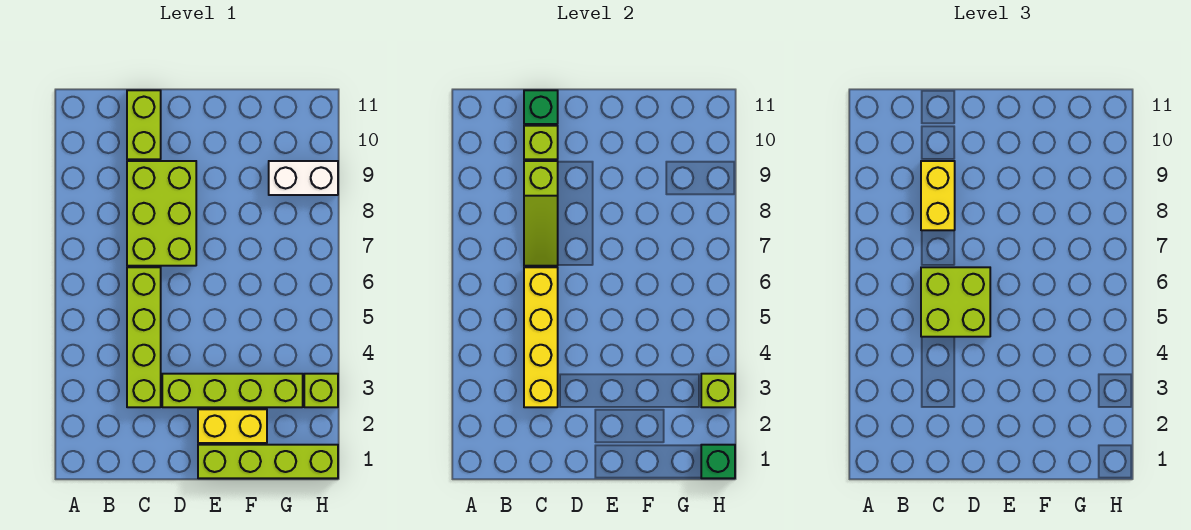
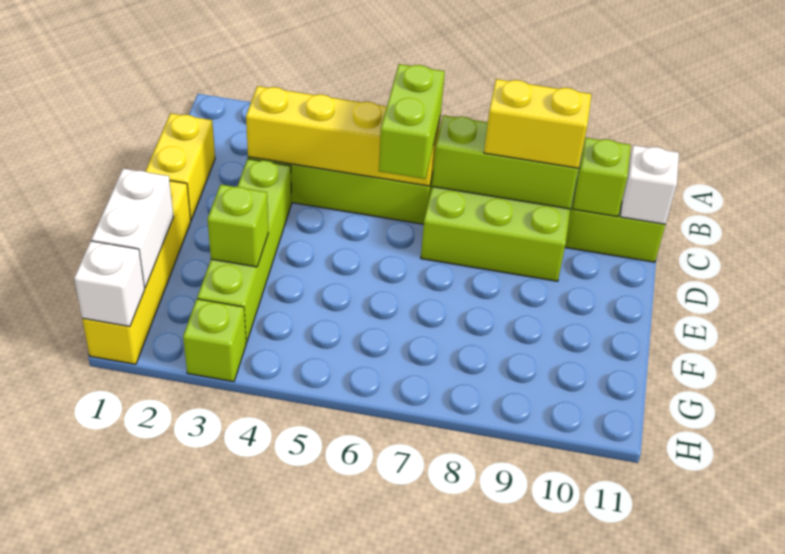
lime brick C5:D6 level 3 -> lime brick C6:D6 level 3
lime slope C7:C9 level 2 top 9 -> lime brick C7:C9 level 2
green brick C11 level 2 -> white brick C11 level 2
lime brick E1:H1 level 1 -> yellow brick E1:H1 level 1
yellow brick E2:F2 level 1 -> yellow brick C1:D1 level 1
white brick G9:H9 level 1 -> white brick F1:G1 level 2
green brick H1 level 2 -> white brick H1 level 2
lime brick H3 level 2 -> lime brick F3 level 2

